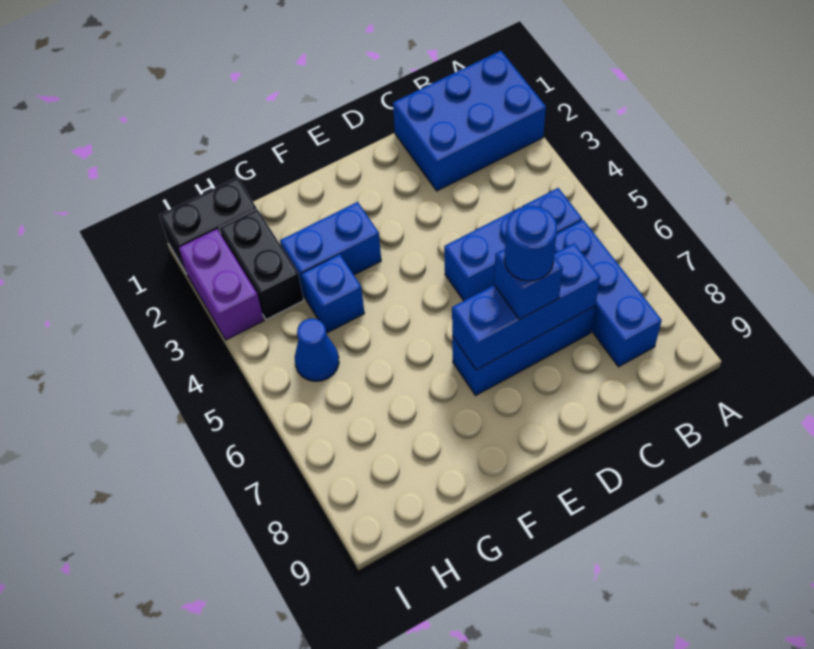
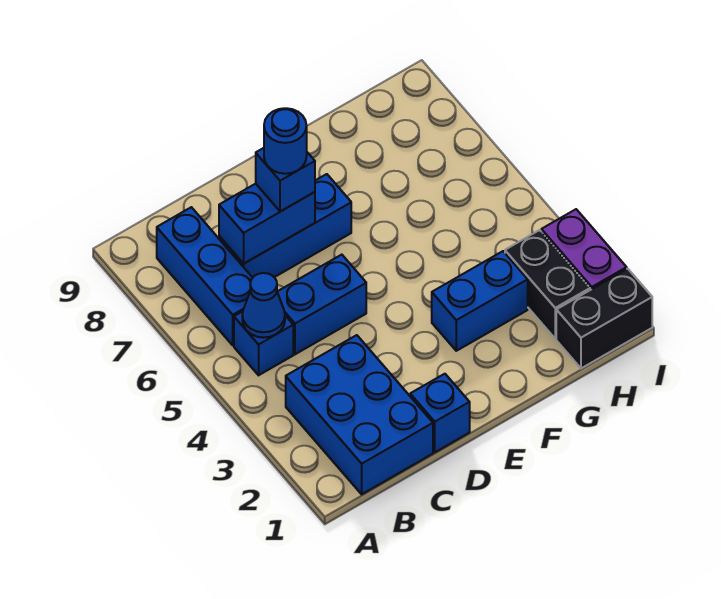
blue brick A1:C2 level 1 -> blue brick B1:C3 level 1
blue brick C7:E7 level 2 -> blue brick C7:D7 level 2
blue brick G4 level 1 -> blue brick D1 level 1
blue cone H5 level 1 -> blue cone B5 level 2

